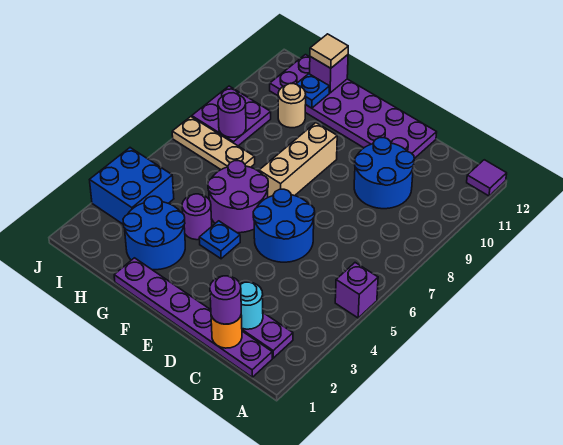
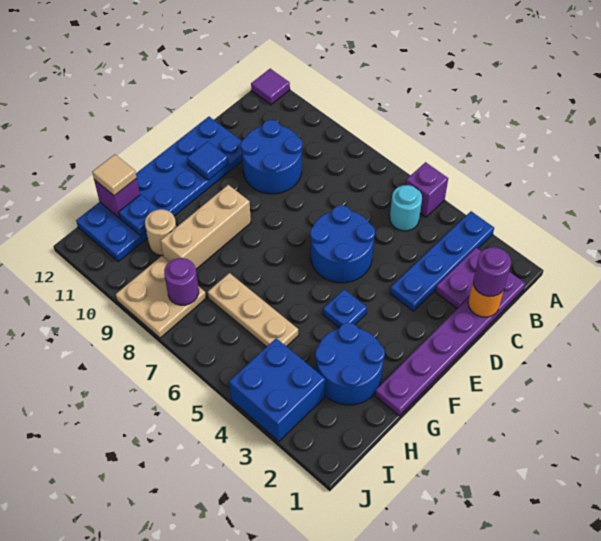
none -> blue plate A3:D3 level 1
cyan round brick C2 level 2 -> cyan round brick B5 level 1
purple plate D11:I12 level 1 -> blue plate D11:I12 level 1
none -> blue tile E11 level 2
purple round brick F5:G6 level 1 -> none
tan brick F7:F9 level 1 -> tan brick F9:H9 level 1
purple round brick G4 level 1 -> none
tan plate H7:J7 level 1 -> tan plate H5:H7 level 1
purple plate I8:J9 level 1 -> tan plate I8:J9 level 1

